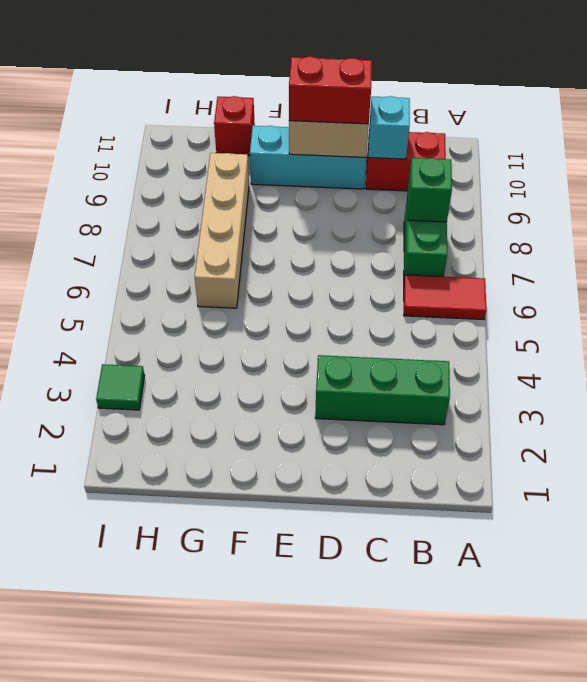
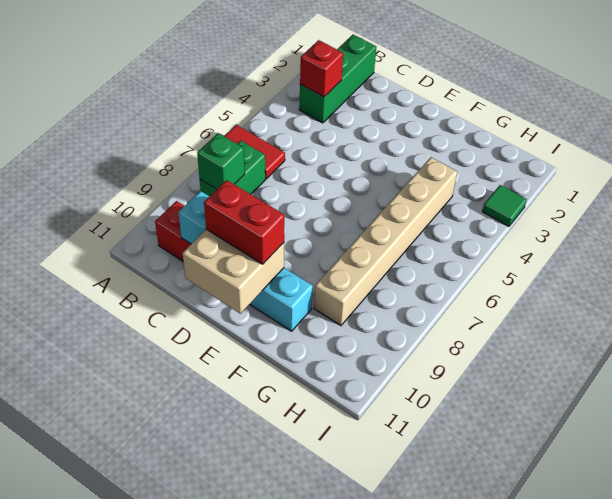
green brick B3:D3 level 1 -> green brick B1:B3 level 1
tan brick G6:G9 level 1 -> tan brick G4:G9 level 1
red brick G11 level 1 -> red brick B3 level 2

